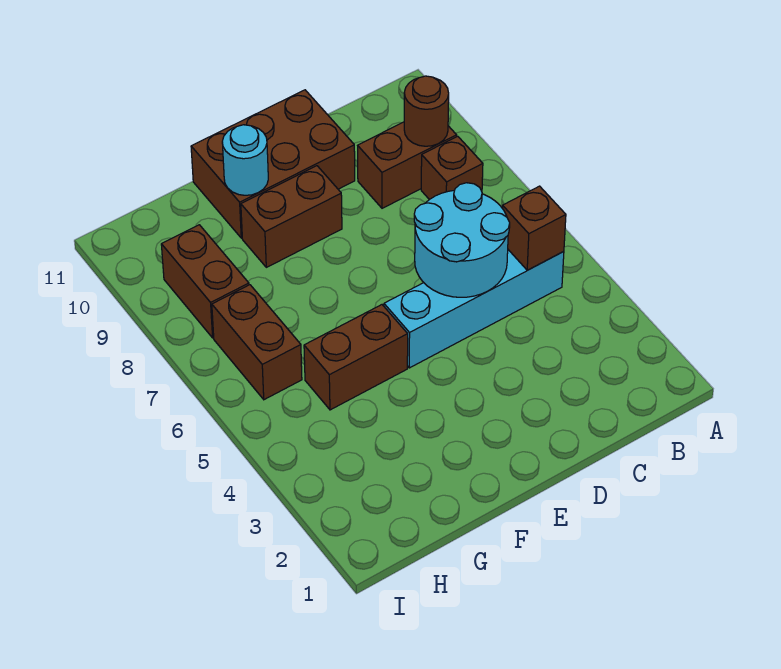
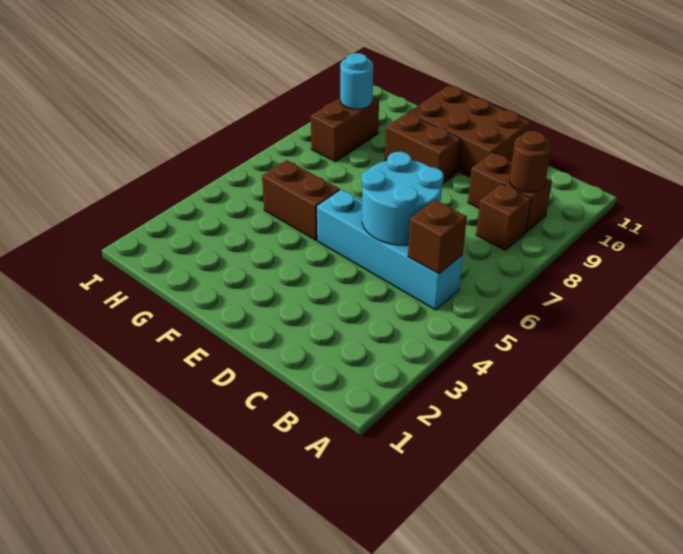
cyan round brick F10 level 2 -> cyan round brick H9 level 2
brown brick H6:H7 level 1 -> none

